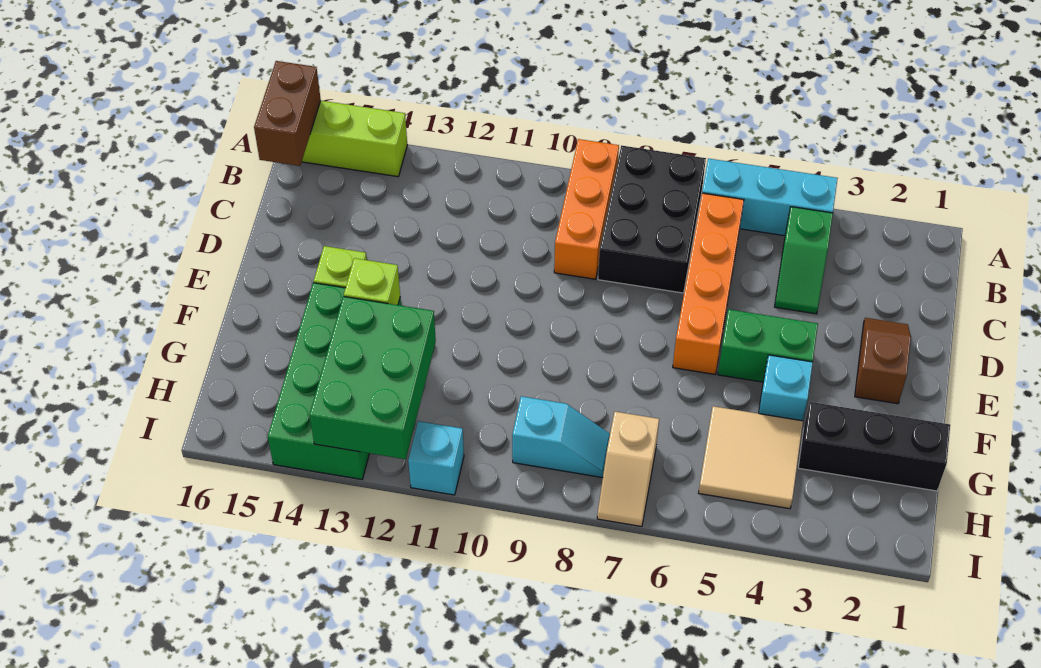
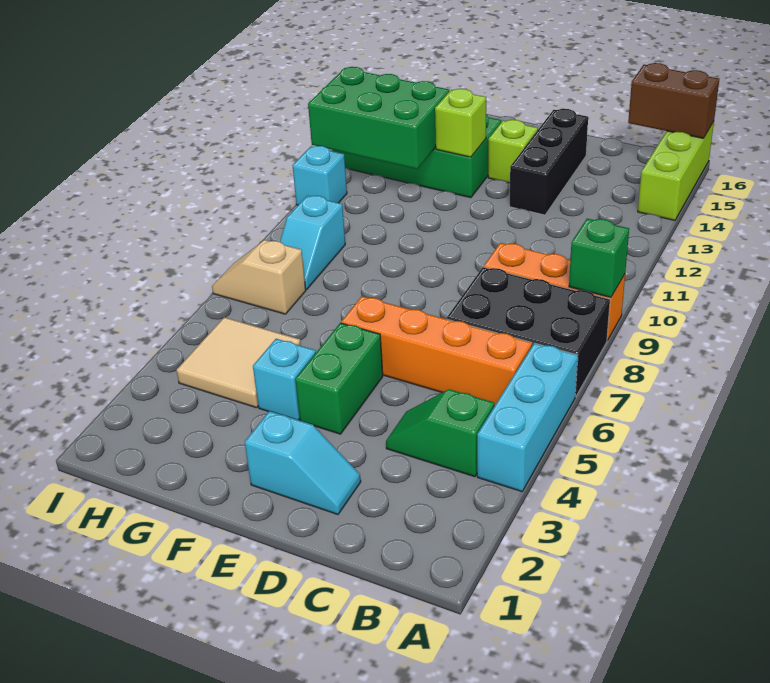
none -> green brick A9 level 2
brown slope D2:E2 level 1 top E -> cyan slope D2:E2 level 1 top E
black brick G1:G3 level 1 -> black brick D13:D15 level 1

